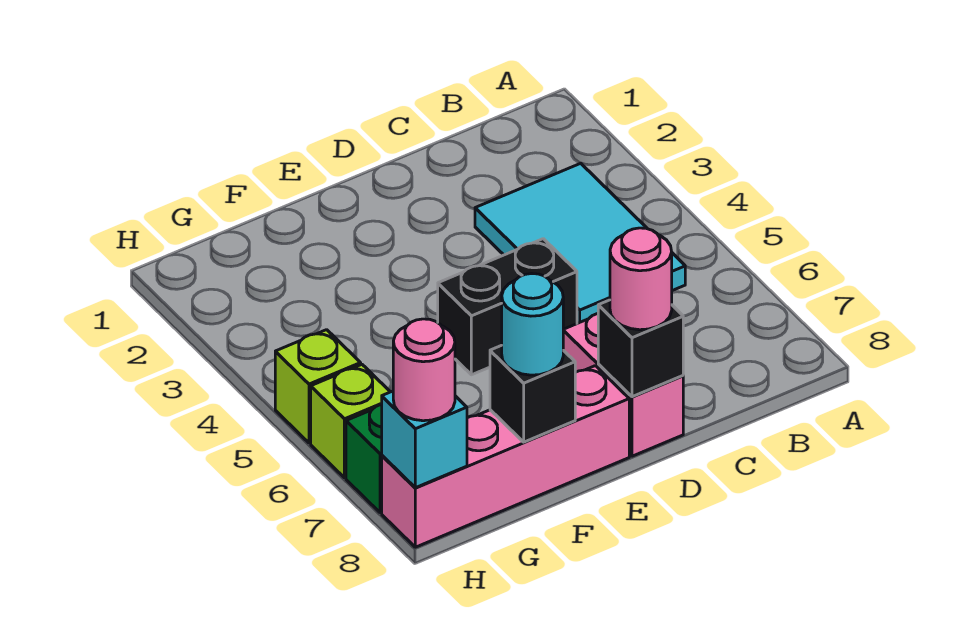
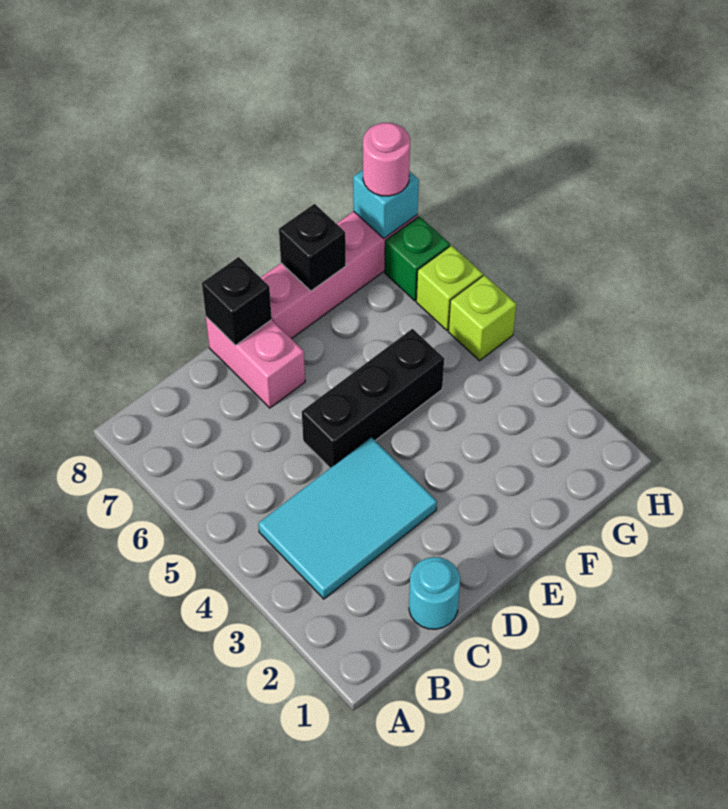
cyan tile B3:C5 level 1 -> cyan tile B3:D4 level 1
black brick D5:E5 level 1 -> black brick D5:F5 level 1
pink round brick D8 level 3 -> none
cyan round brick F8 level 3 -> cyan round brick C1 level 1

